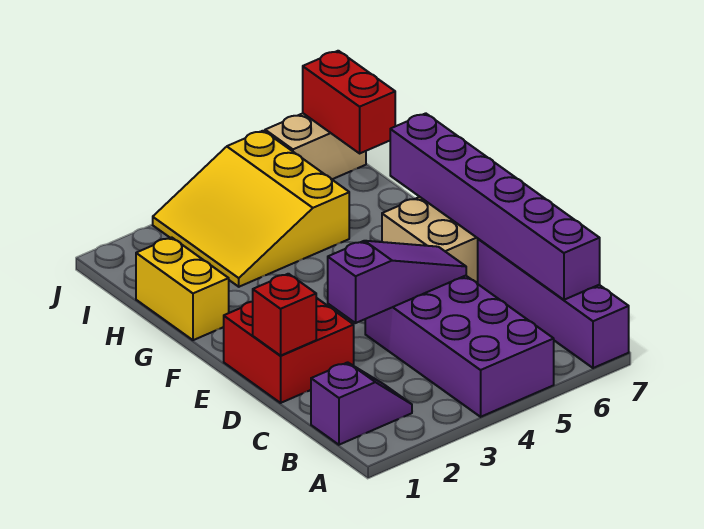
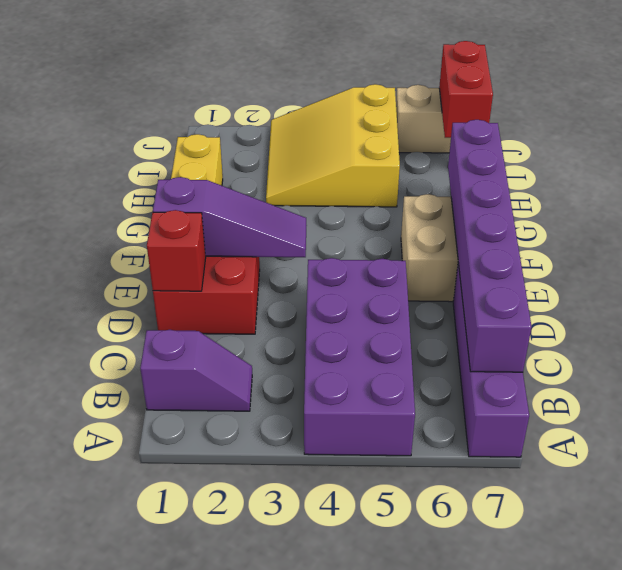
purple slope D3:D5 level 2 top 3 -> purple slope E1:E3 level 2 top 1

